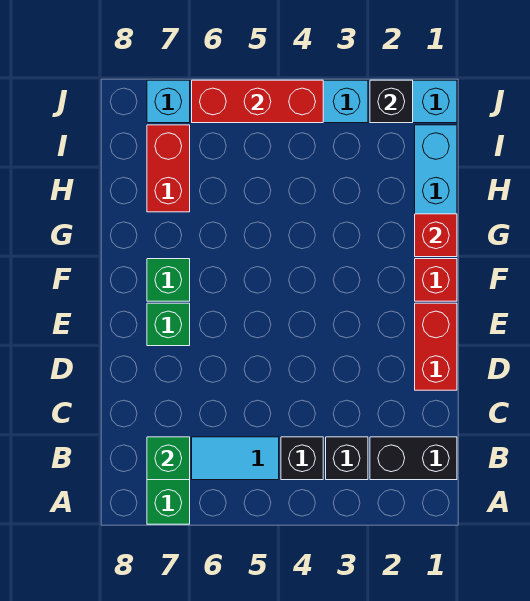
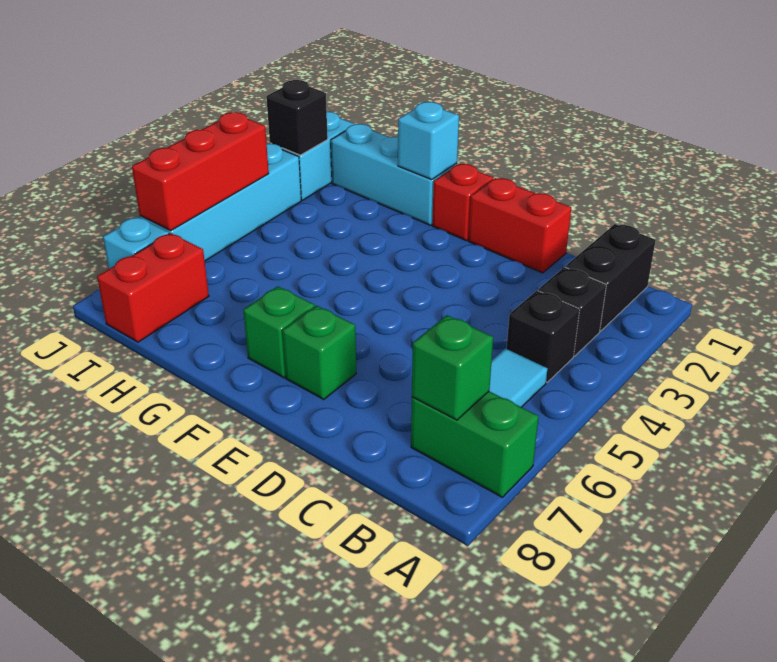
red brick G1 level 2 -> cyan brick G1 level 2
red brick H7:I7 level 1 -> red brick I7:I8 level 1

